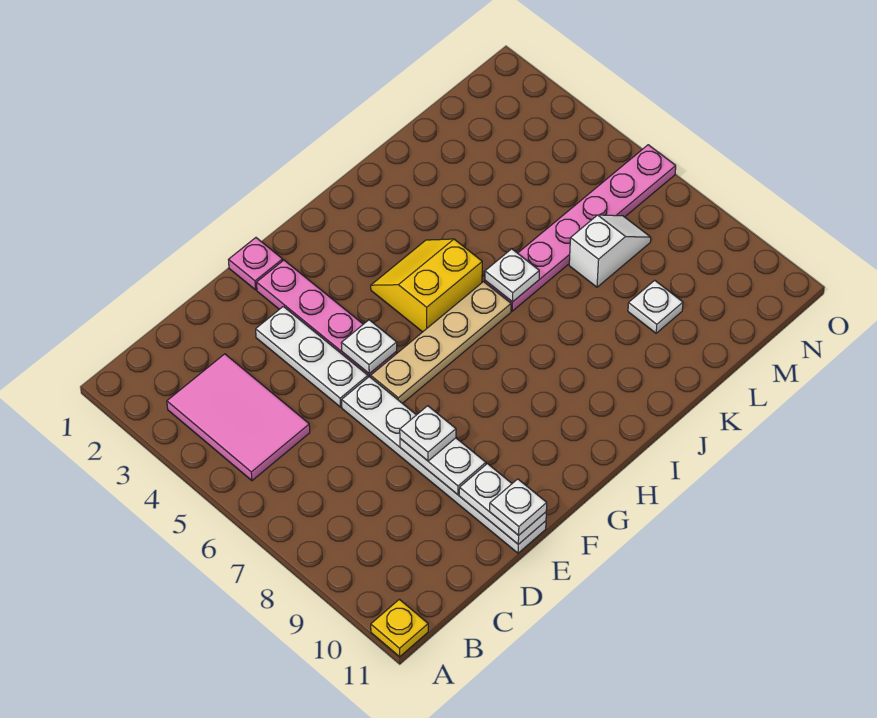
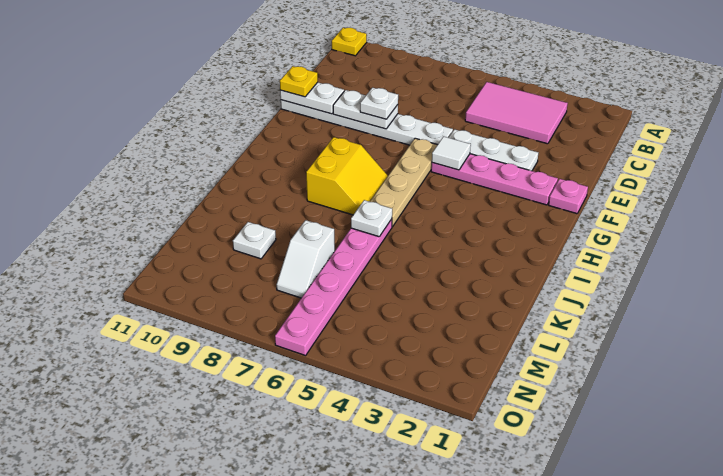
white plate E11 level 3 -> yellow plate E11 level 3
white plate F5 level 2 -> white tile F5 level 2
yellow slope H4:I5 level 1 top 5 -> yellow slope H7:I8 level 1 top 8

